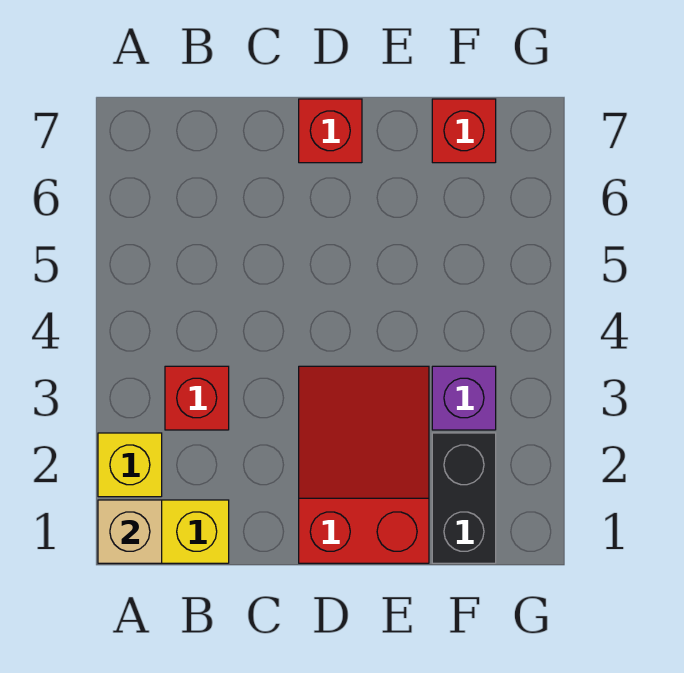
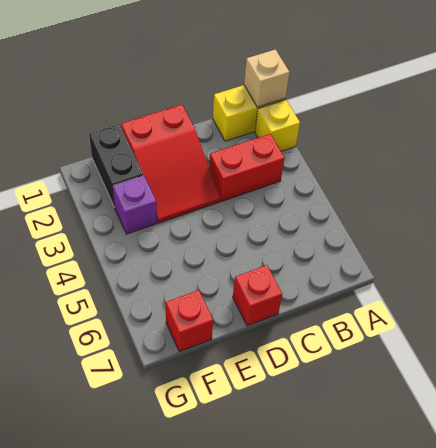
red brick B3 level 1 -> red brick B3:C3 level 1

